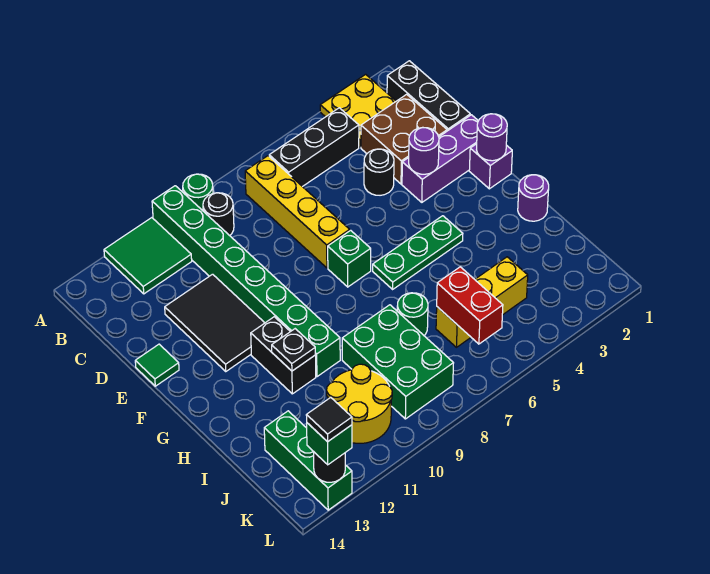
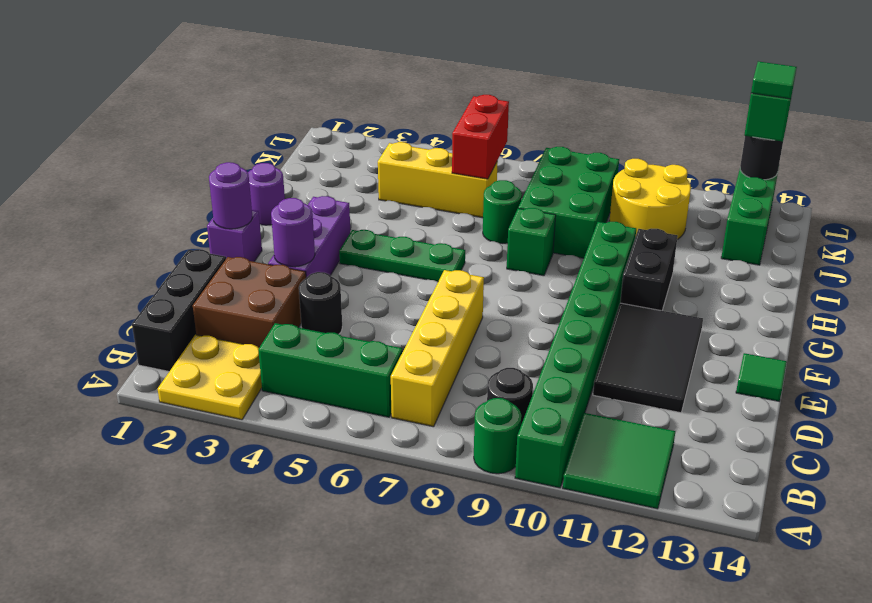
black brick B4:B6 level 1 -> green brick B4:B6 level 1
purple brick E1:E3 level 1 -> purple brick E3:G3 level 1
green brick F7 level 1 -> green brick H8 level 1
black plate H11 level 2 -> none
black tile L13 level 4 -> green tile L13 level 4

